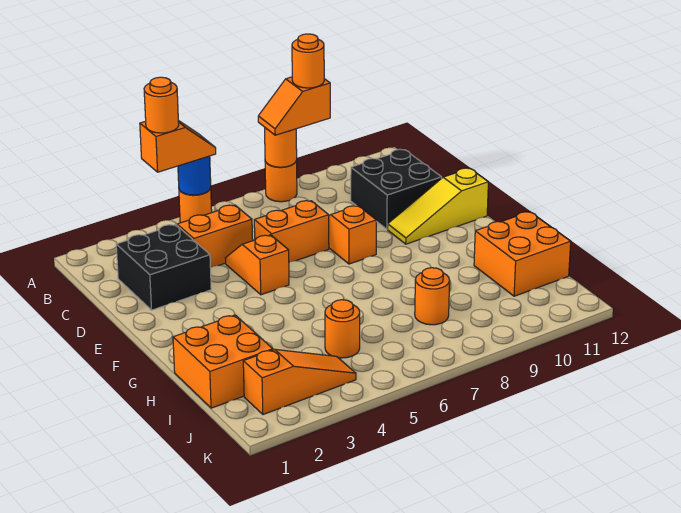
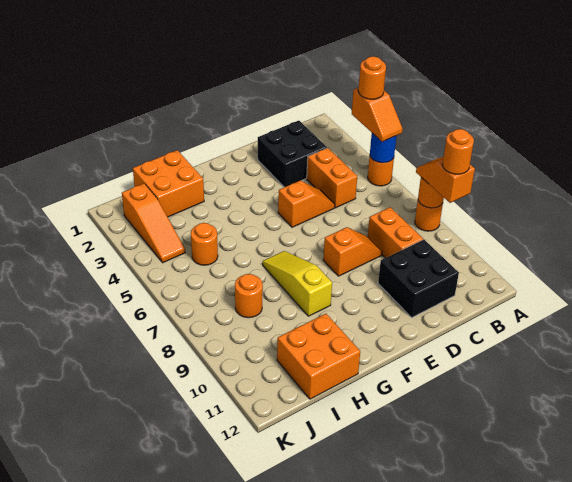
orange brick D6:D7 level 1 -> orange brick C8:C9 level 1
yellow slope E10:E12 level 1 top 12 -> yellow slope G7:G9 level 1 top 9

